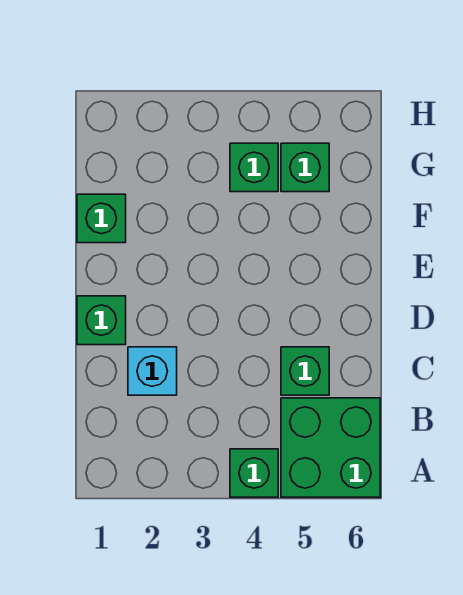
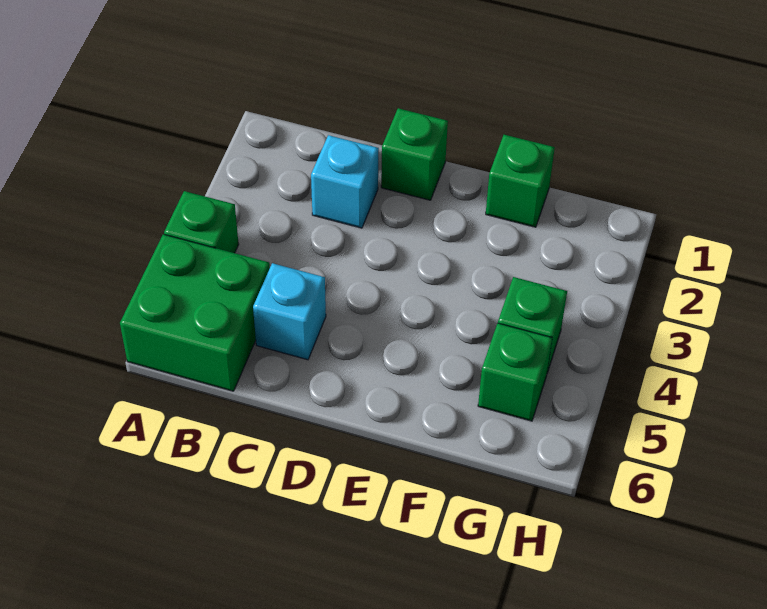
green brick C5 level 1 -> cyan brick C5 level 1

